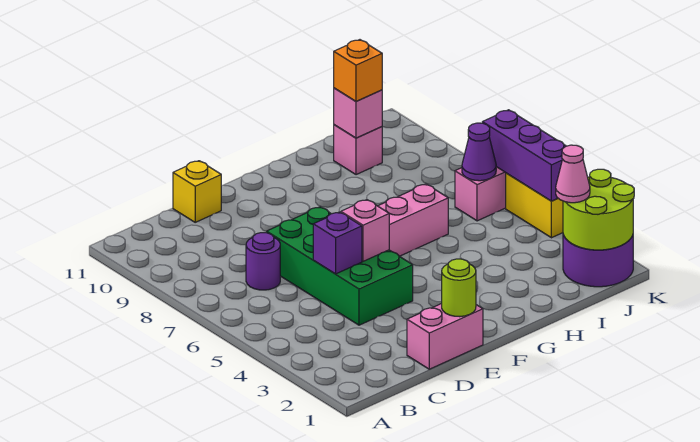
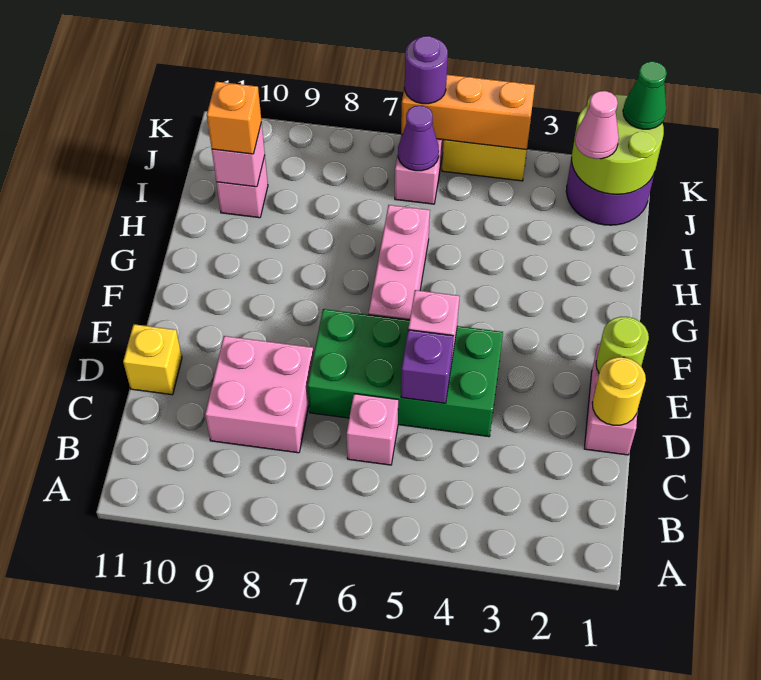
none -> pink brick C6 level 1
purple round brick C7 level 1 -> purple round brick K6 level 3
none -> pink brick C8:D9 level 1
none -> yellow round brick D1 level 2
none -> green cone K1 level 3
purple brick K4:K6 level 2 -> orange brick K4:K6 level 2

